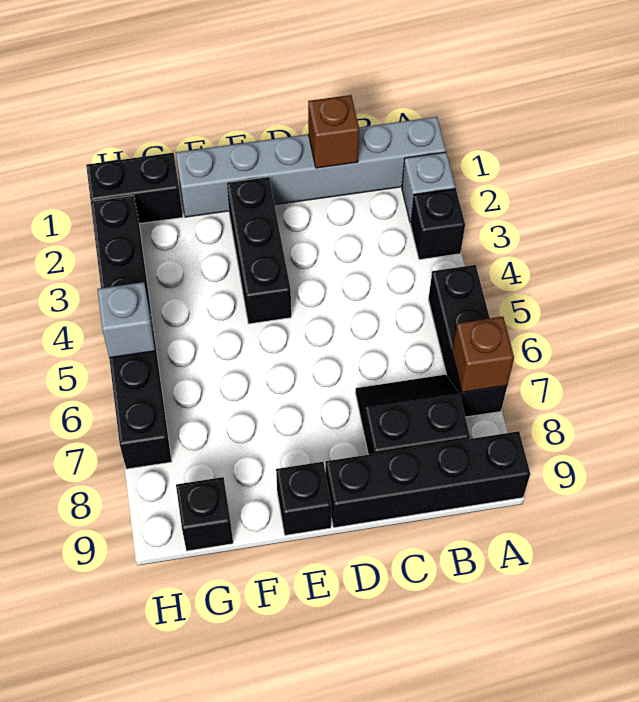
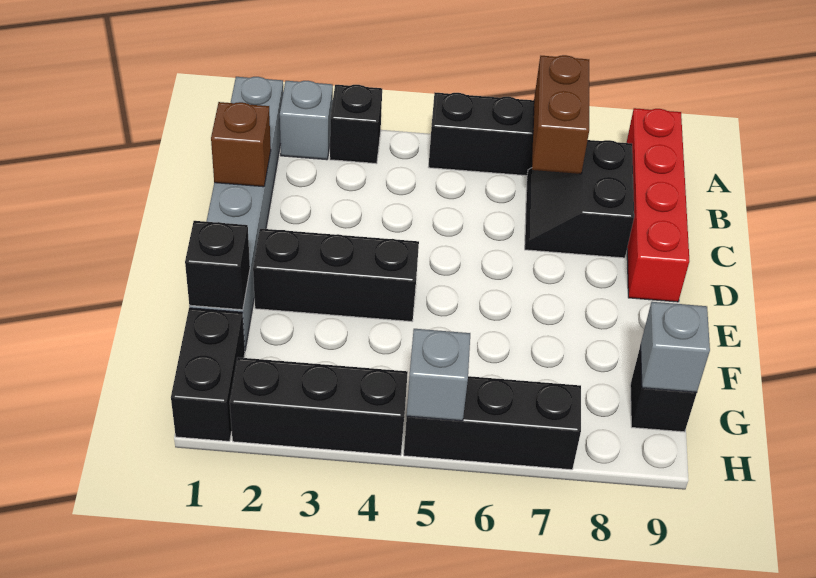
brown brick A7 level 2 -> brown brick A7:B7 level 2
black brick A9:D9 level 1 -> red brick A9:D9 level 1
black brick E9 level 1 -> black brick F1 level 2
none -> grey brick G9 level 2

